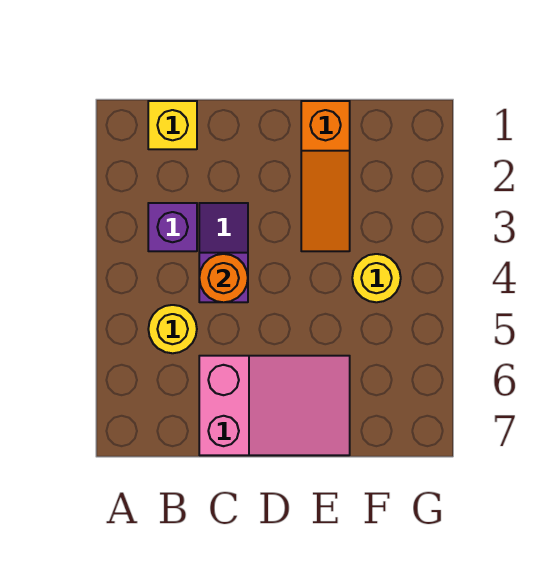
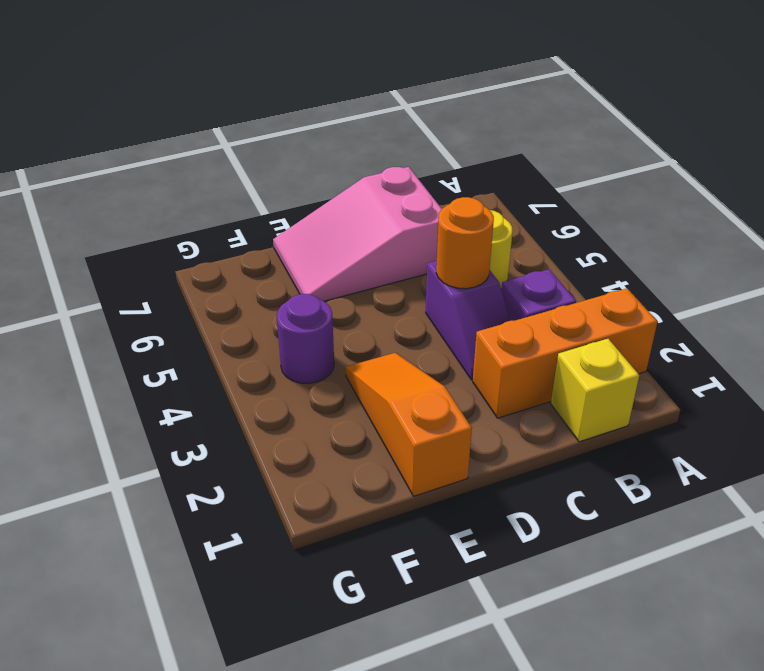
none -> orange brick A2:C2 level 1
yellow round brick F4 level 1 -> purple round brick F4 level 1

